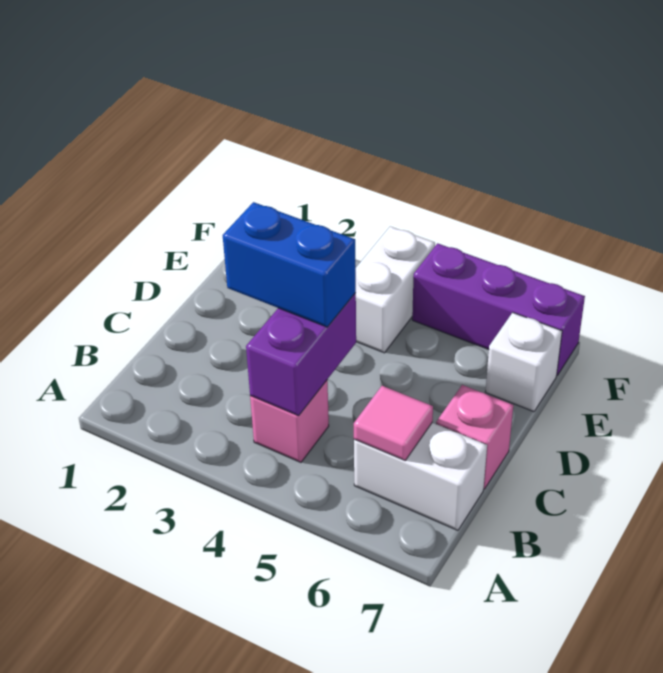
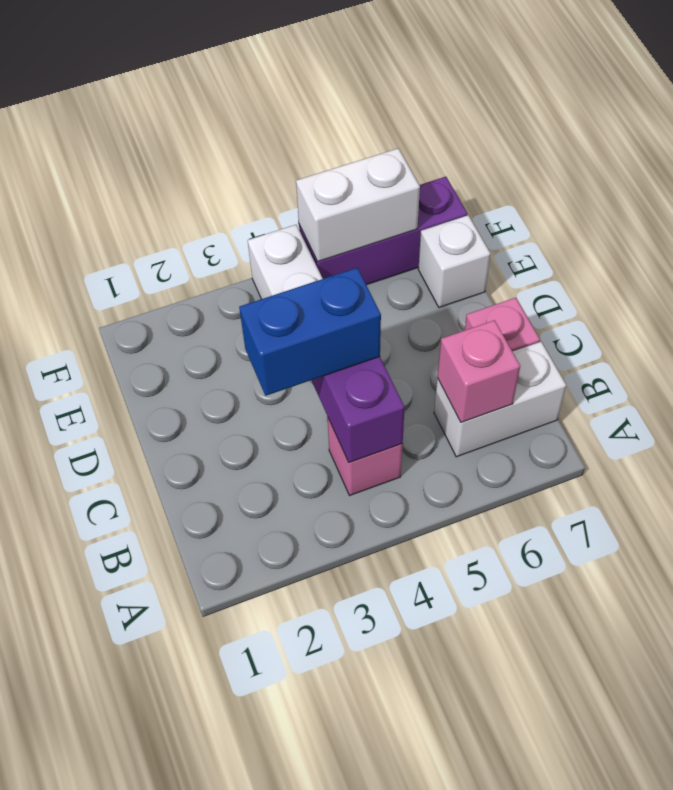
pink tile B6 level 2 -> pink brick B6 level 2
none -> white brick F5:F6 level 2

